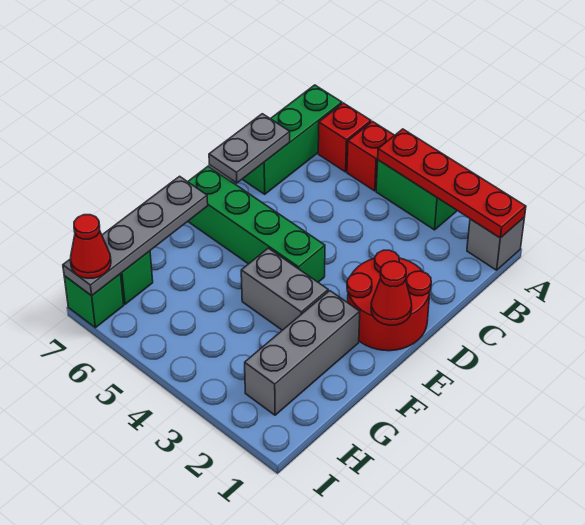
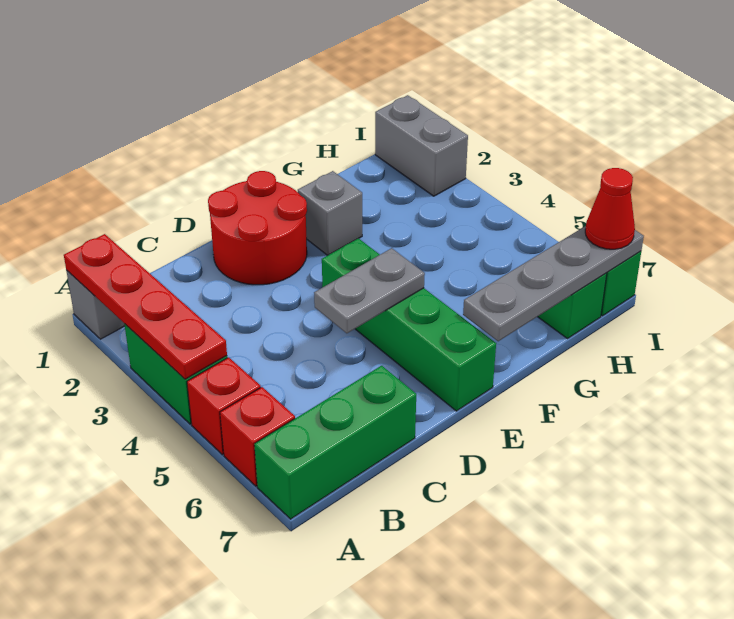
grey plate C7:D7 level 2 -> grey plate D5:E5 level 2
red cone E1 level 2 -> none
grey brick F2:H2 level 1 -> grey brick F2 level 1
grey brick F3:F4 level 1 -> grey brick I1:I2 level 1

